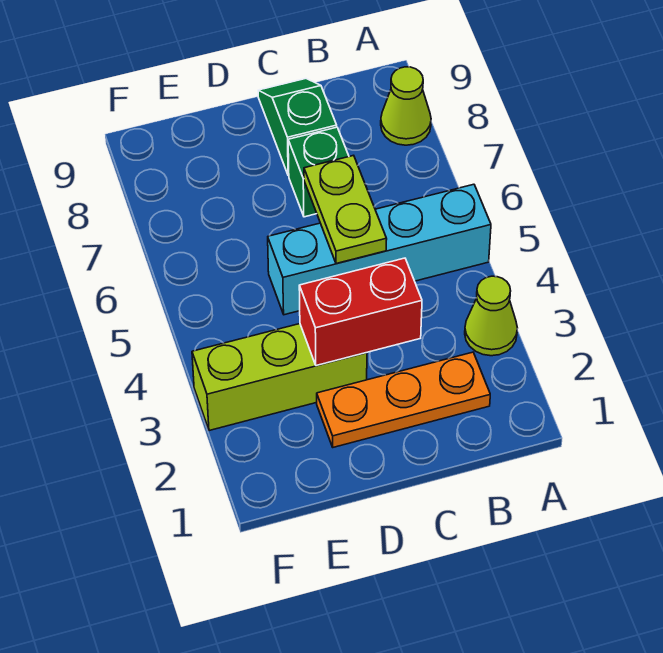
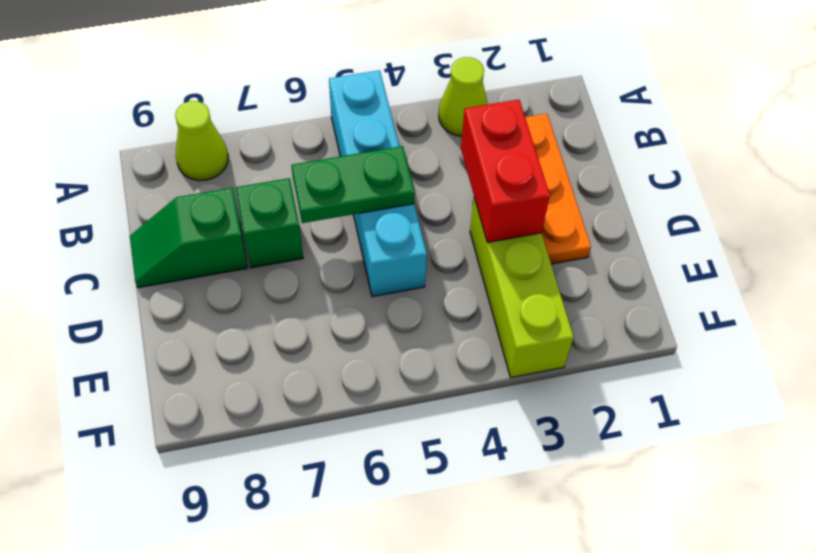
lime plate C5:C6 level 2 -> green plate C5:C6 level 2

